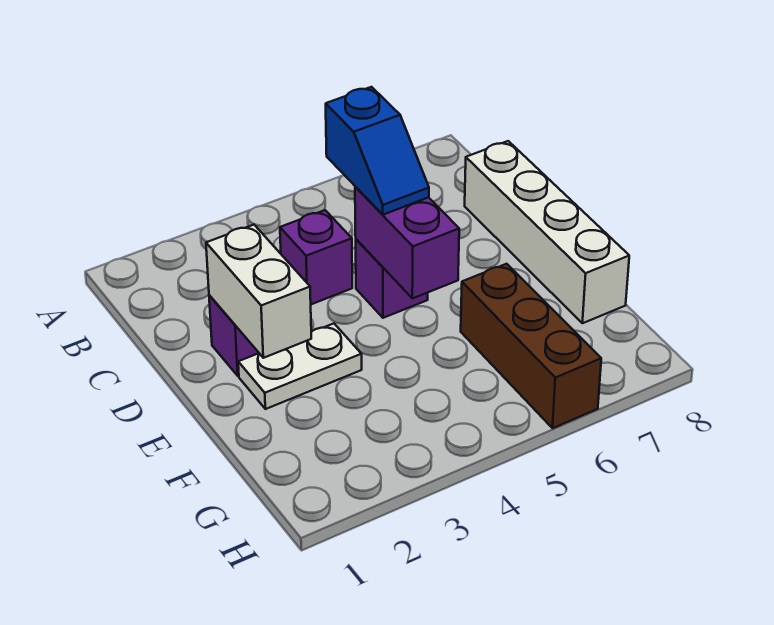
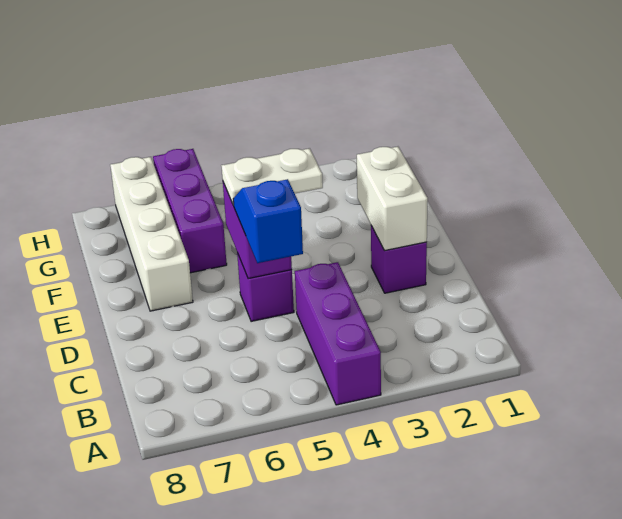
purple brick C4 level 1 -> purple brick A4:C4 level 1
white brick C8:F8 level 1 -> white brick E7:H7 level 1
white plate E2:E3 level 1 -> white plate E4:E5 level 3
brown brick F6:H6 level 1 -> purple brick F6:H6 level 1

